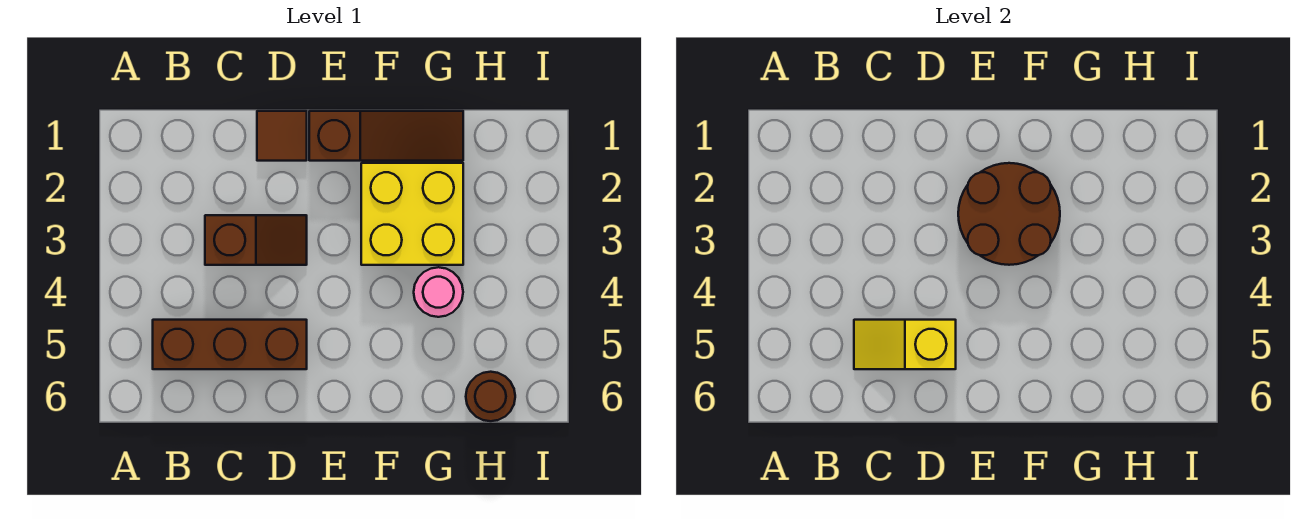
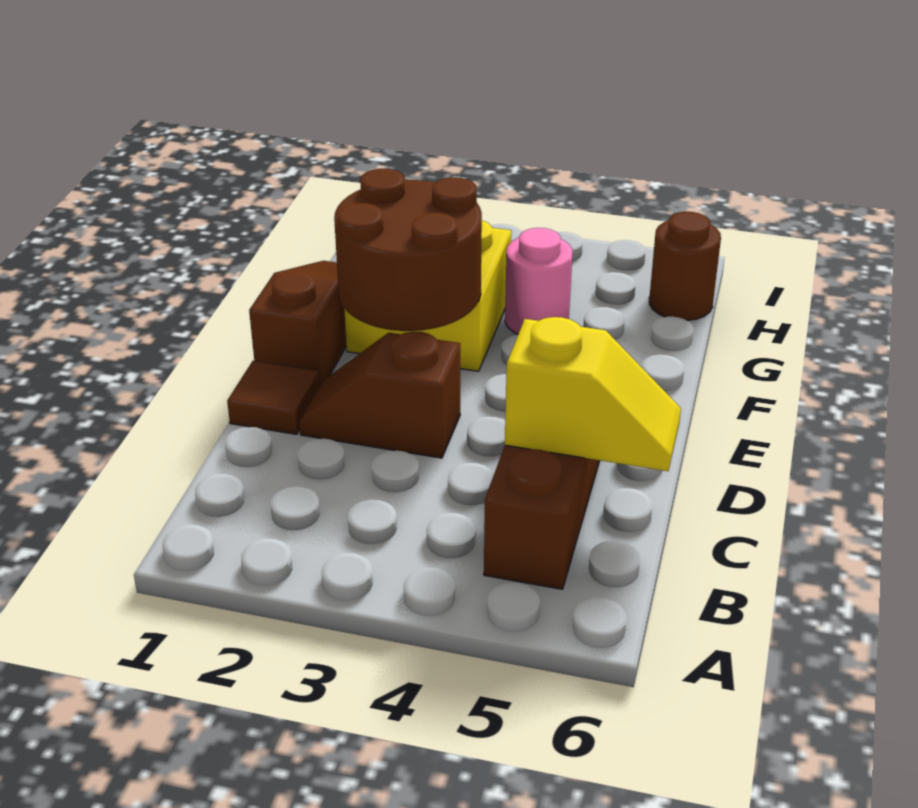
brown slope C3:D3 level 1 top C -> brown slope D2:D3 level 1 top 3
yellow slope C5:D5 level 2 top D -> yellow slope C5:C6 level 2 top 5

